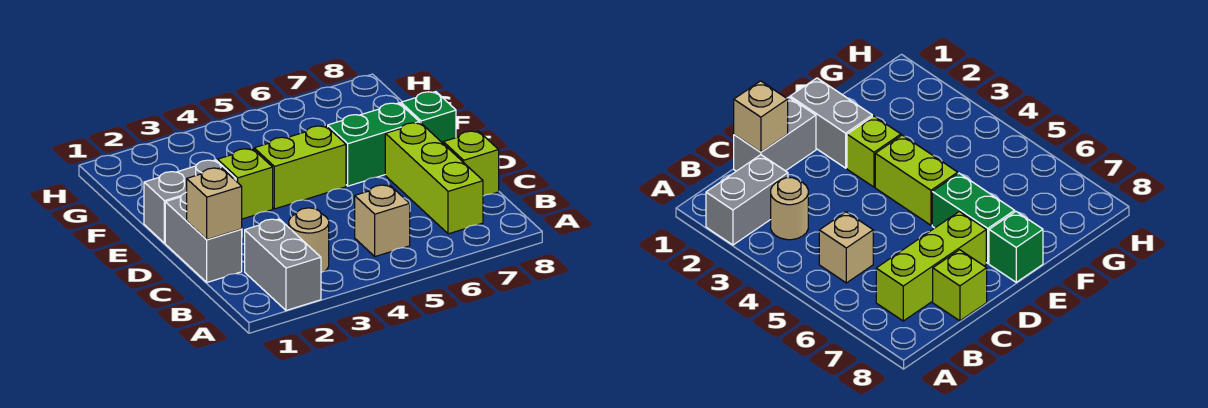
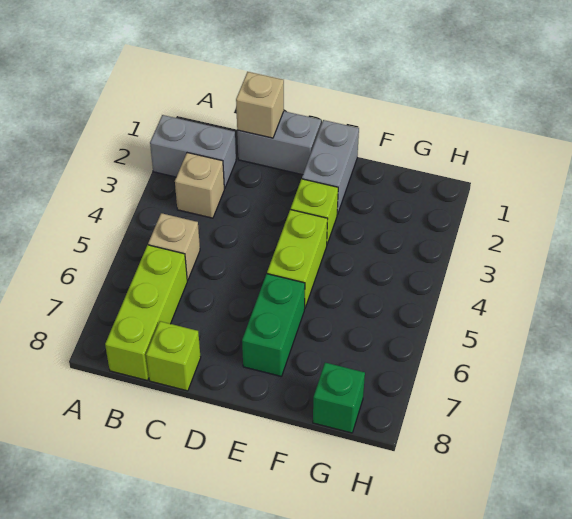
tan round brick B3 level 1 -> tan brick B3 level 1
lime brick B7:D7 level 1 -> lime brick B6:B8 level 1
green brick E8 level 1 -> green brick G8 level 1

